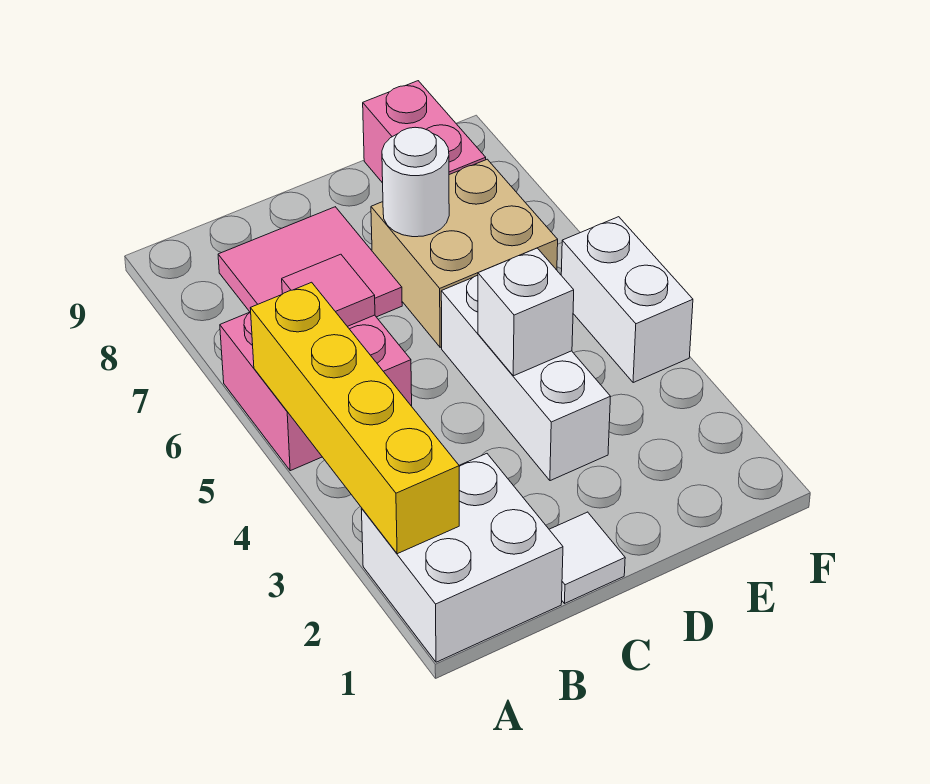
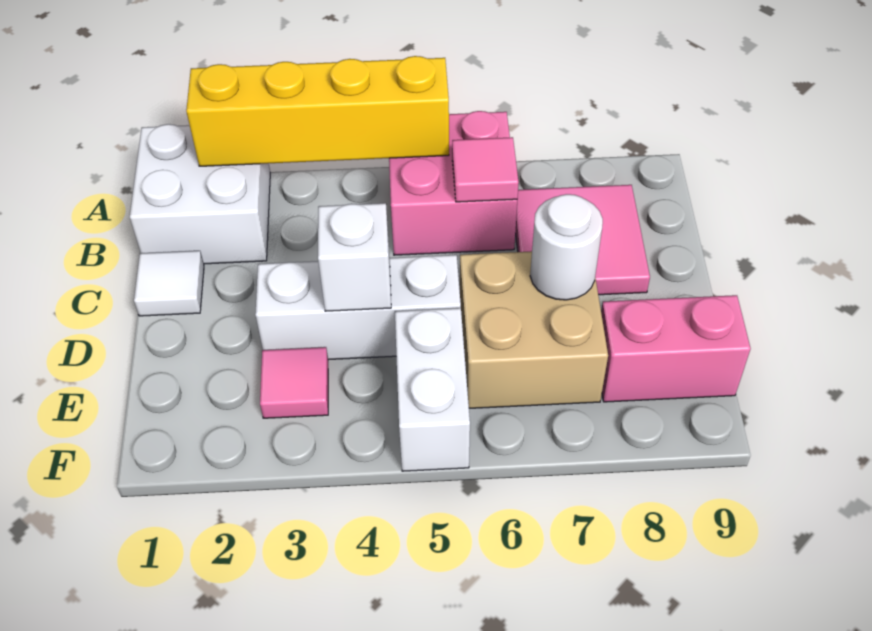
none -> pink tile E3 level 1
white brick F4:F5 level 1 -> white brick E5:F5 level 1

